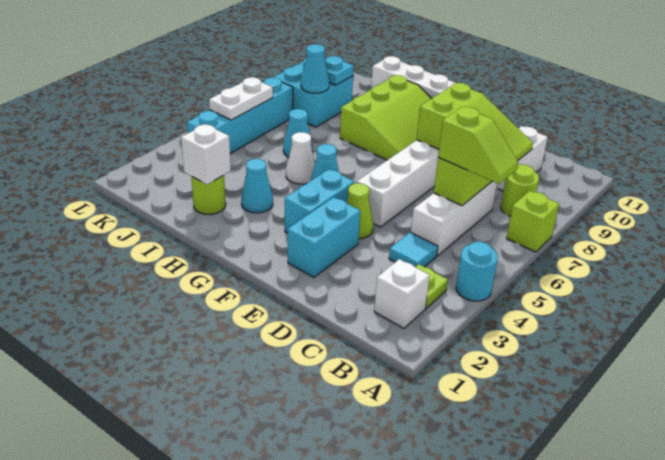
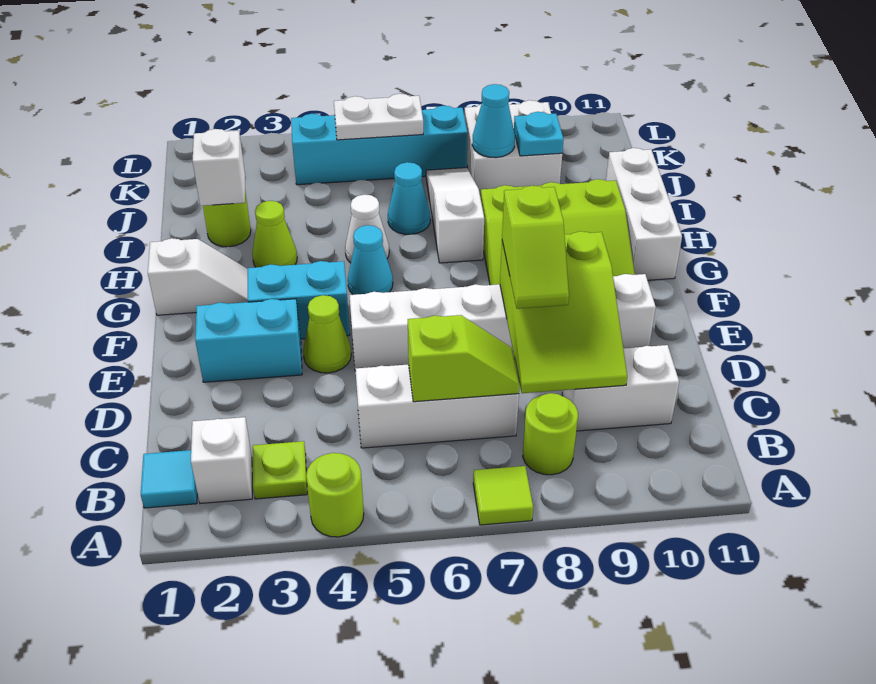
cyan round brick A4 level 1 -> lime round brick A4 level 1
lime brick A7 level 1 -> lime tile A7 level 1
lime slope B6:C6 level 3 top C -> lime slope D8:E8 level 3 top E
cyan tile C4 level 1 -> cyan tile B1 level 1
none -> white slope G1:G2 level 1 top 1
cyan cone H3 level 1 -> lime cone H3 level 1
none -> white slope H7:J7 level 1 top H
cyan brick J8:K9 level 1 -> white brick J8:K9 level 1

